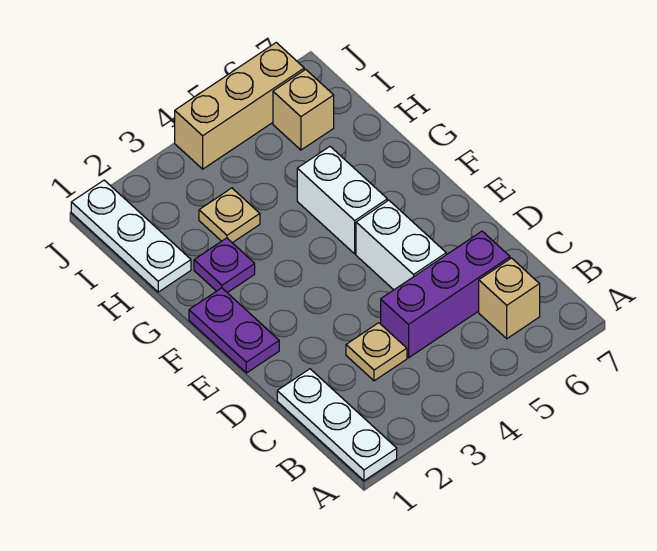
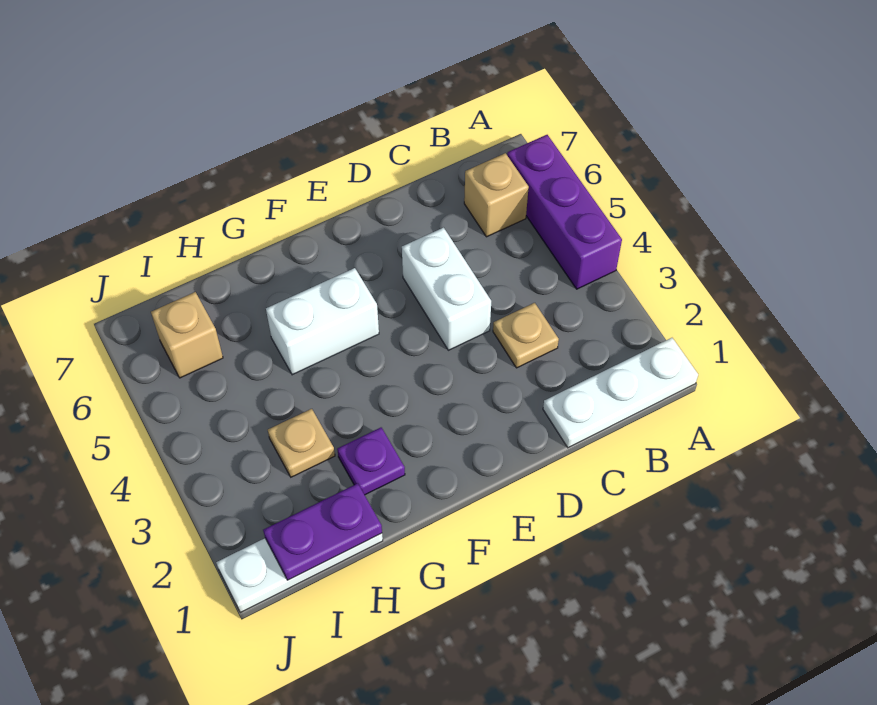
purple brick C4:C6 level 1 -> purple brick A4:A6 level 1
white brick D5:E5 level 1 -> white brick D4:D5 level 1
purple plate E1:F1 level 1 -> purple plate H1:I1 level 2
tan brick J4:J6 level 1 -> none

